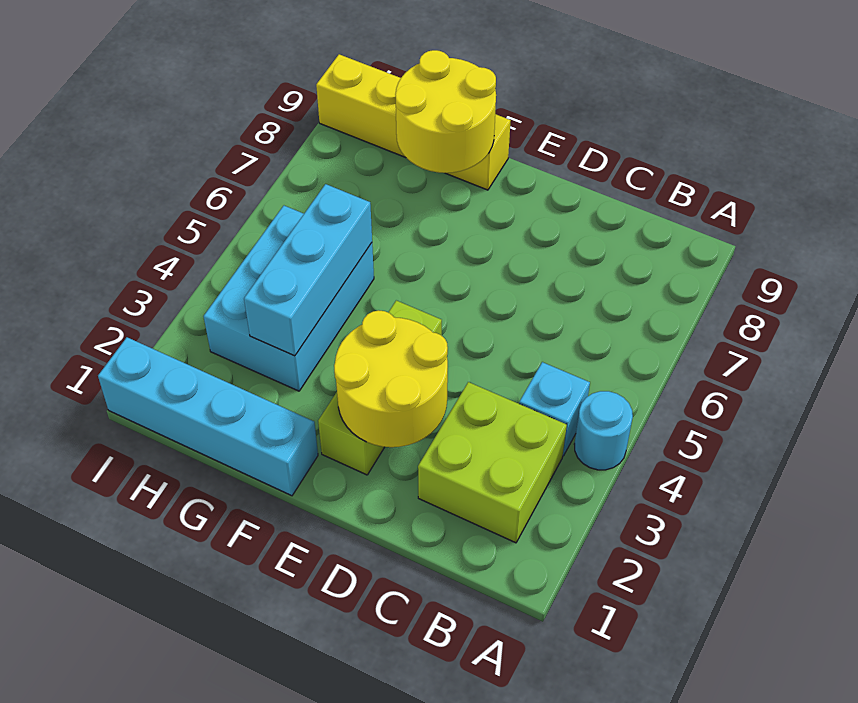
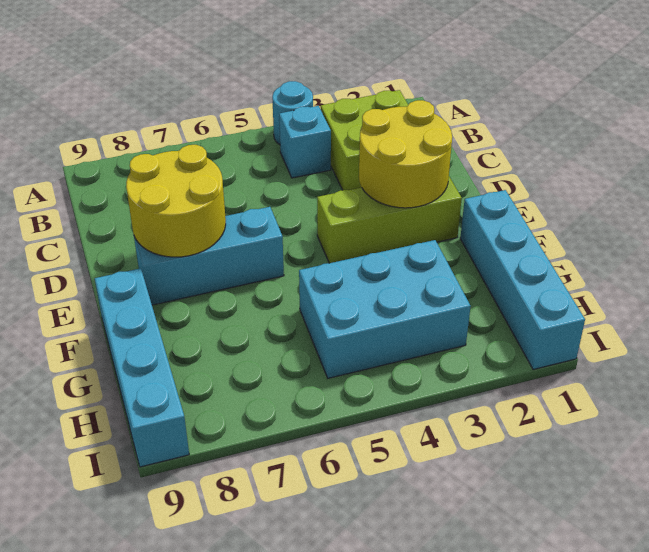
yellow round brick F8:G9 level 2 -> yellow round brick D7:E8 level 2
yellow brick F9:I9 level 1 -> cyan brick F9:I9 level 1
cyan brick G3:G5 level 2 -> cyan brick E6:E8 level 1

